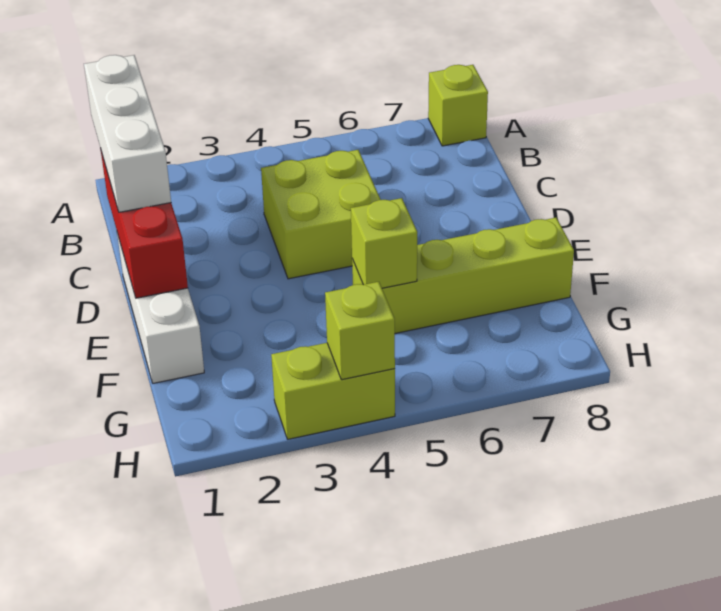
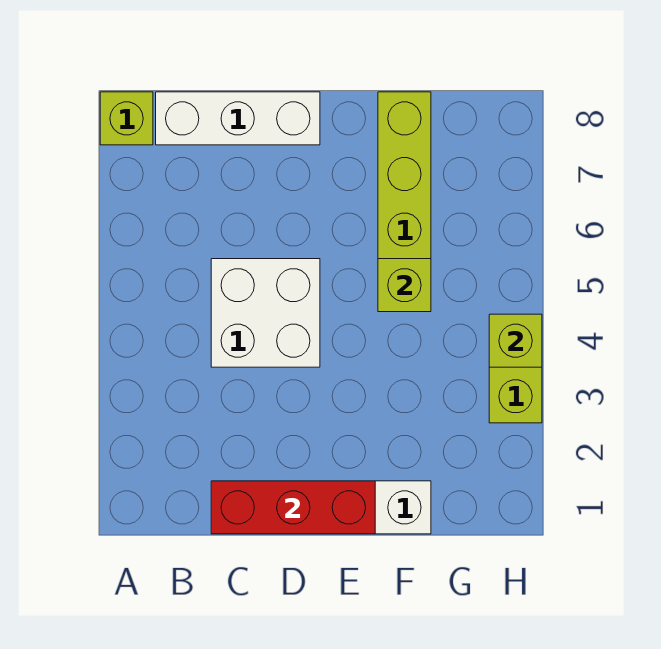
white brick B1:D1 level 3 -> white brick B8:D8 level 1
lime brick C4:D5 level 1 -> white brick C4:D5 level 1

